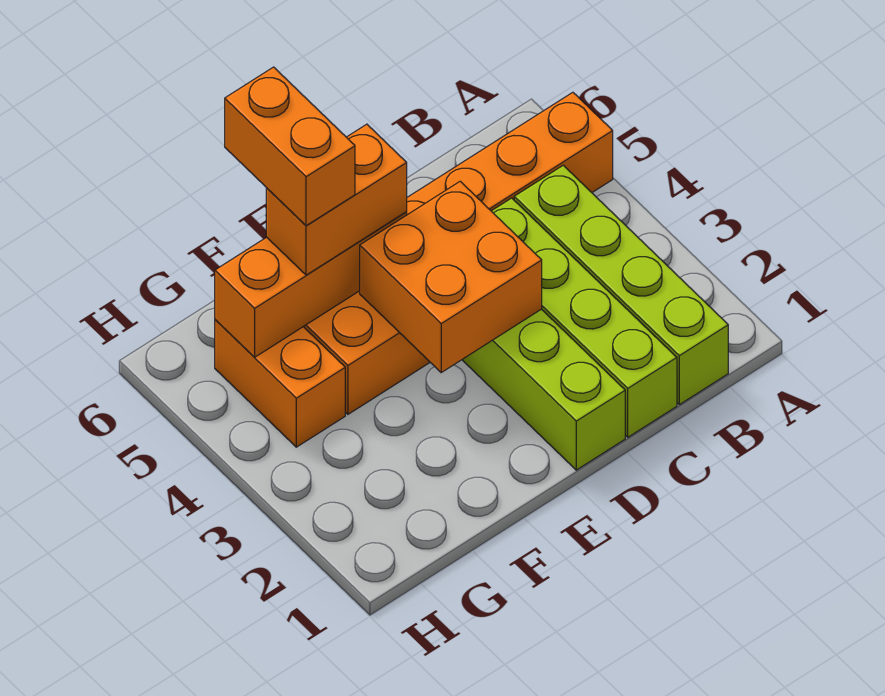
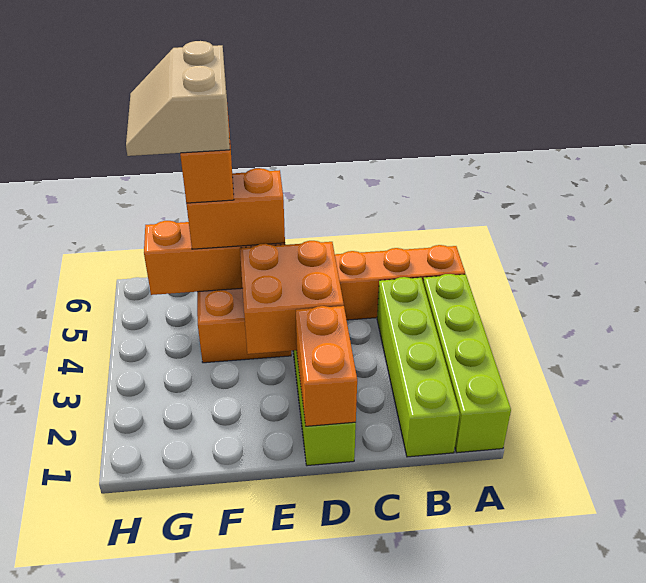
lime brick C1:C4 level 1 -> lime brick A1:A4 level 1
none -> tan slope F5:G6 level 5 top F
orange brick G4:G5 level 1 -> orange brick D1:D2 level 2

